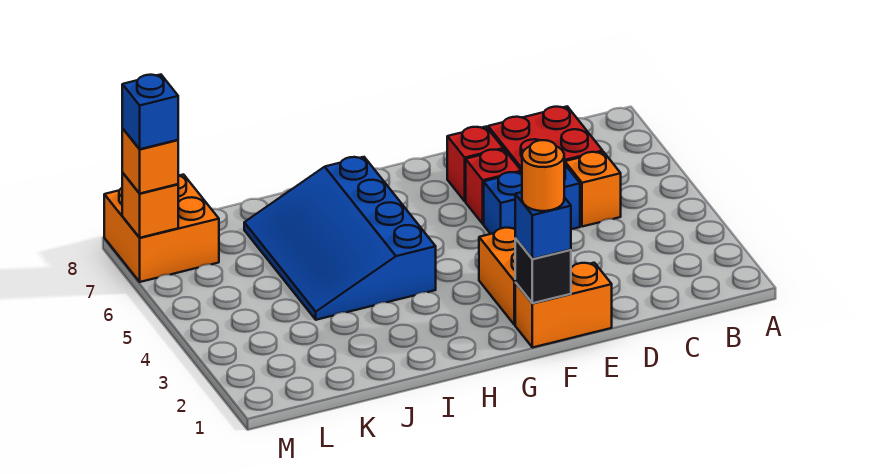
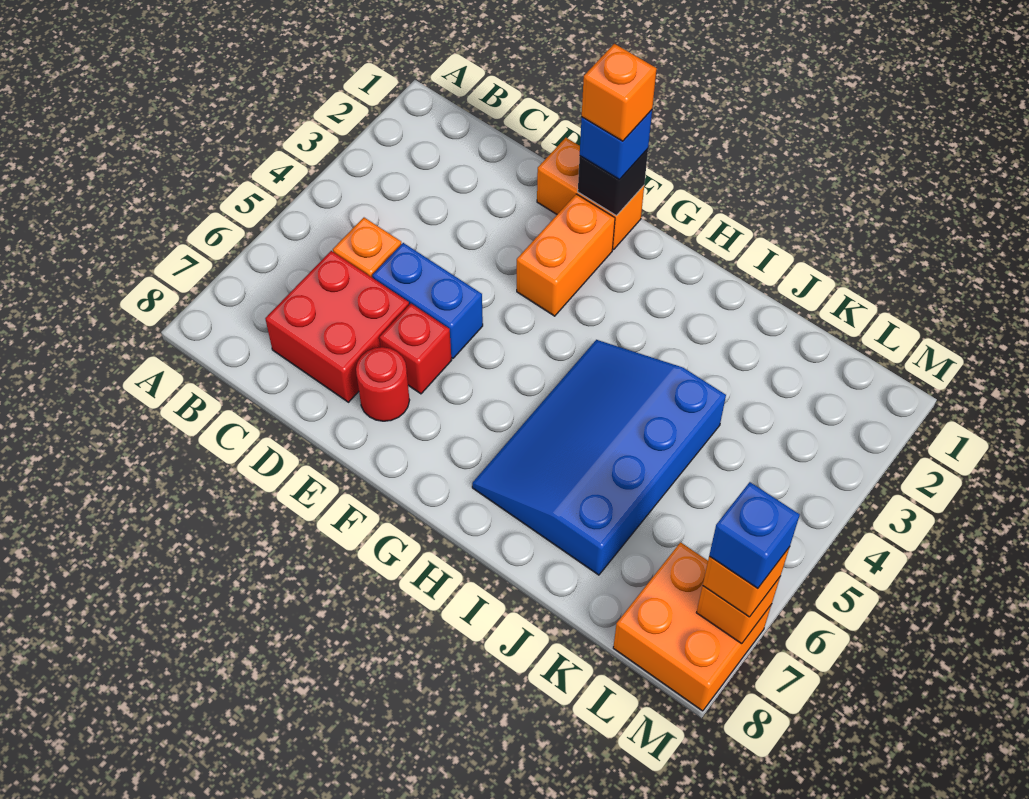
red brick E7 level 1 -> red round brick E7 level 1
orange round brick F1 level 4 -> orange brick F1 level 4
blue slope H4:J7 level 1 top H -> blue slope H4:J7 level 1 top J

